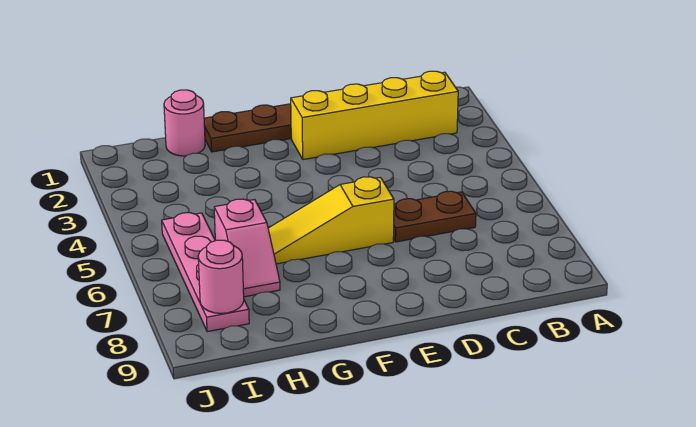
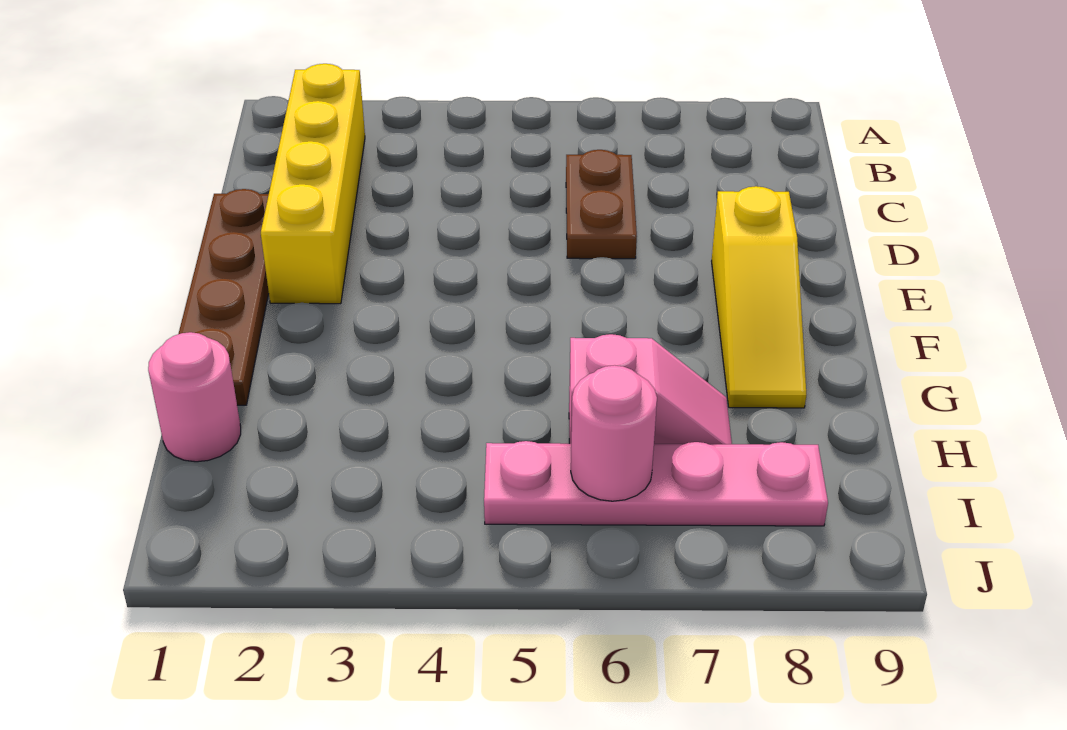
yellow slope E6:G6 level 1 top E -> yellow slope E8:G8 level 1 top E
pink round brick I8 level 2 -> pink round brick I6 level 2

